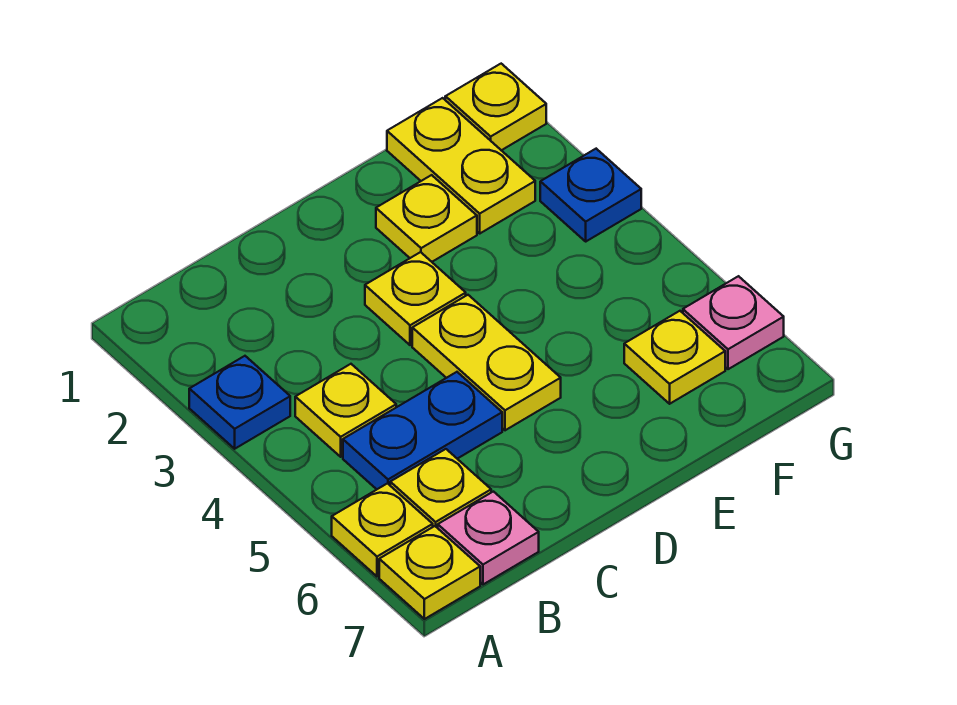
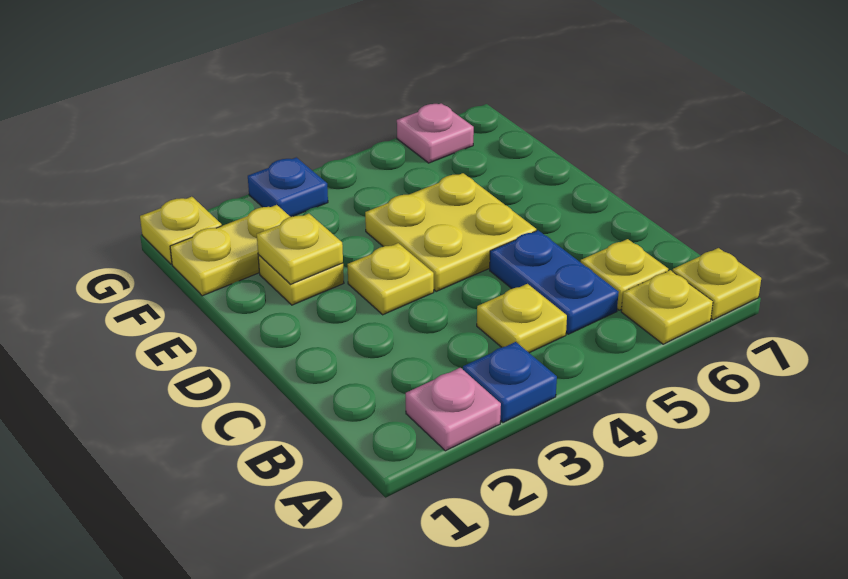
pink plate B7 level 1 -> pink plate A2 level 1
yellow plate D4:D5 level 1 -> yellow plate D4:E5 level 1
yellow plate F6 level 1 -> yellow plate E2 level 2

